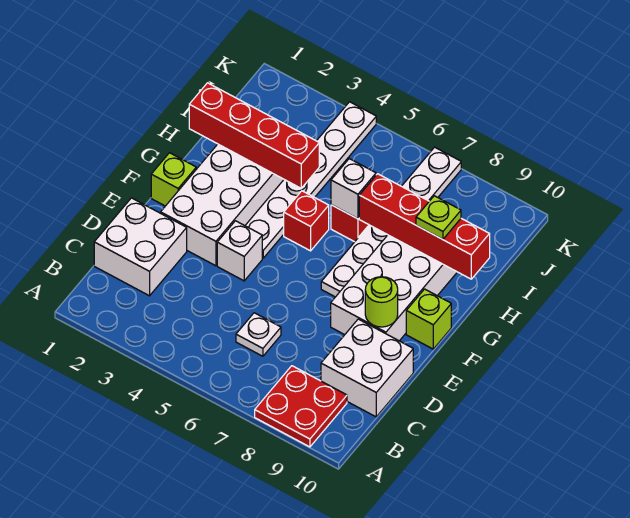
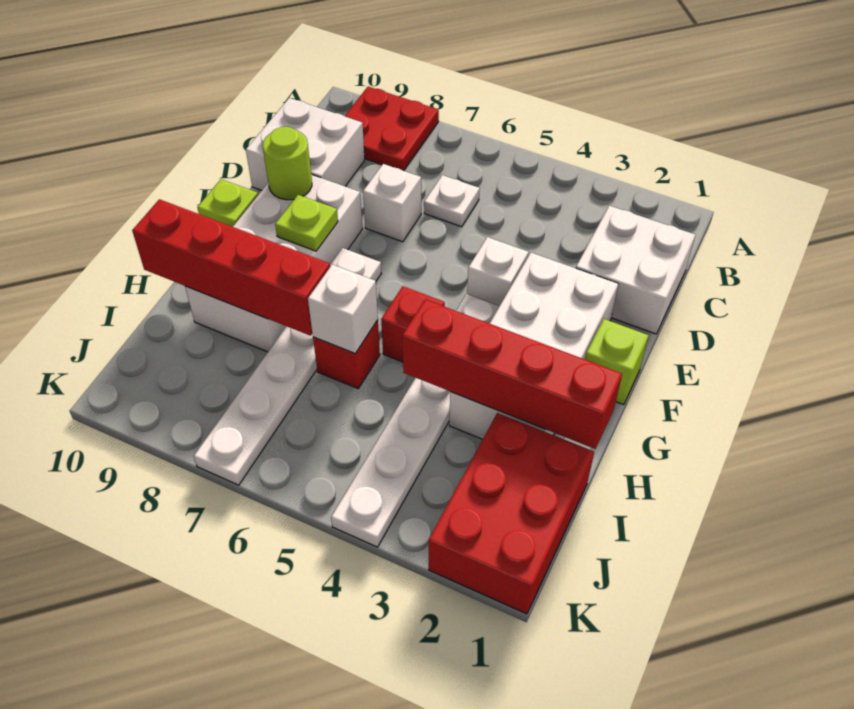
none -> white brick D7 level 1
lime plate H9 level 3 -> lime plate F8 level 2
none -> red brick I1:K2 level 1

